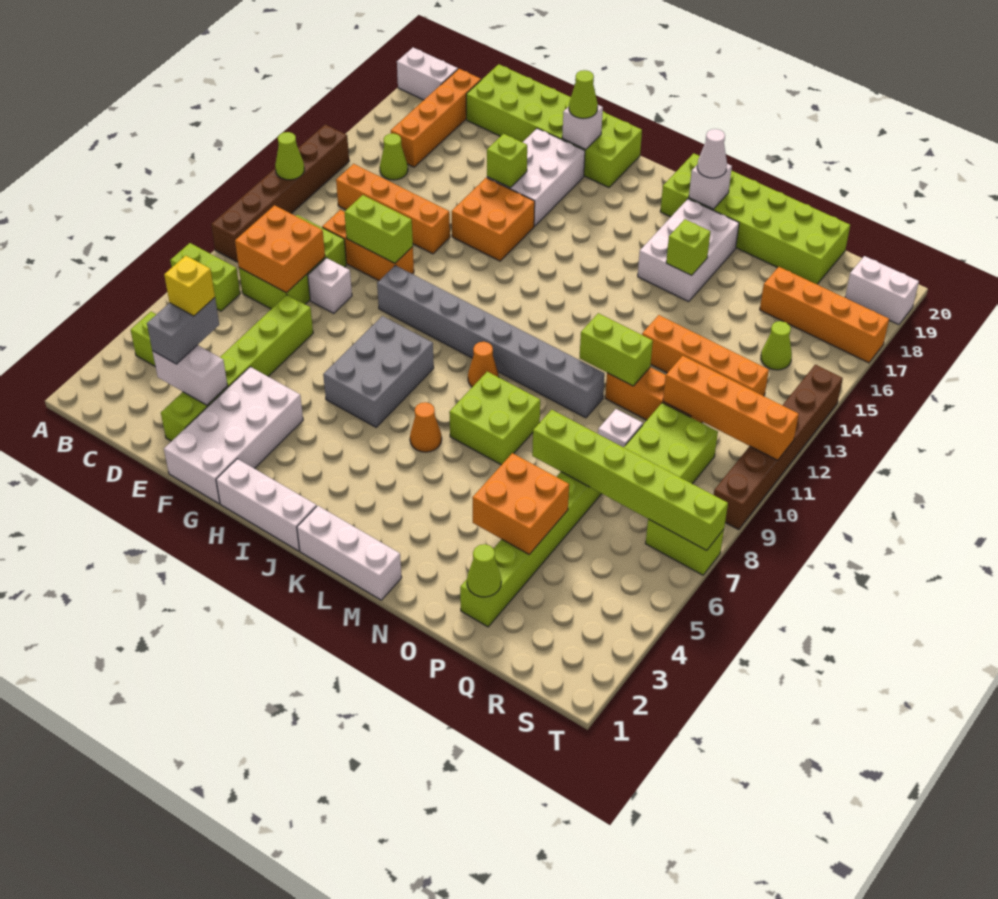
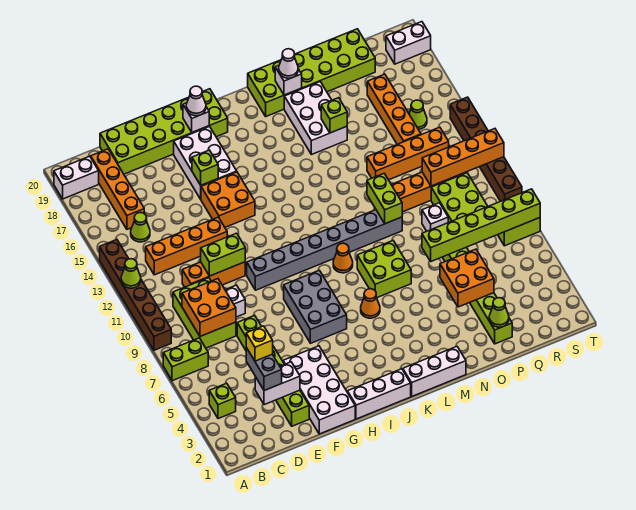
lime cone H19 level 3 -> white cone H19 level 3
lime brick N11:O11 level 2 -> lime brick N10:N11 level 2
orange brick Q17:T17 level 1 -> orange brick Q14:Q17 level 1

